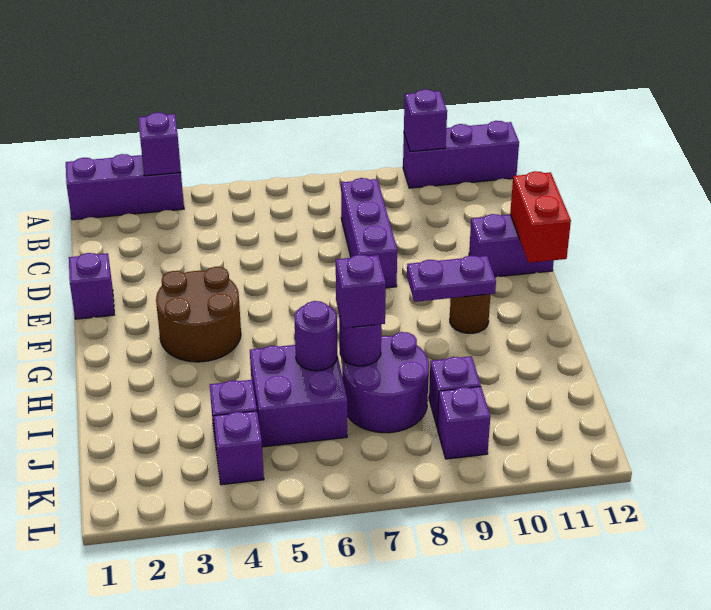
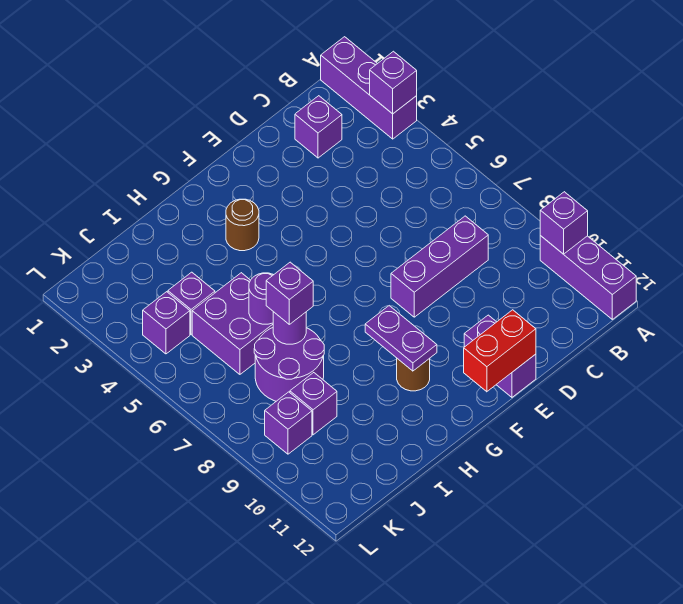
purple brick E1 level 1 -> purple brick C2 level 1
brown round brick F3:G4 level 1 -> brown round brick G3 level 1

